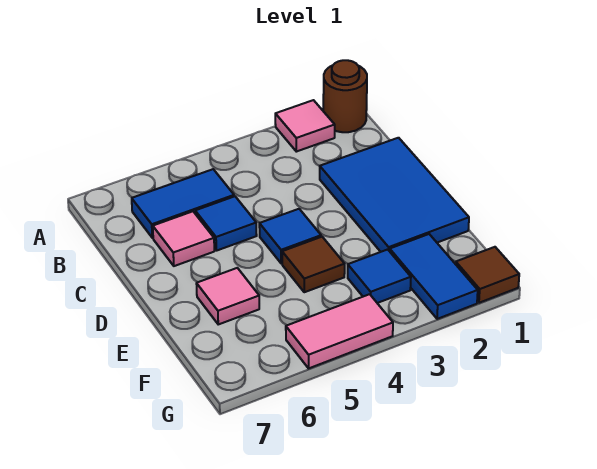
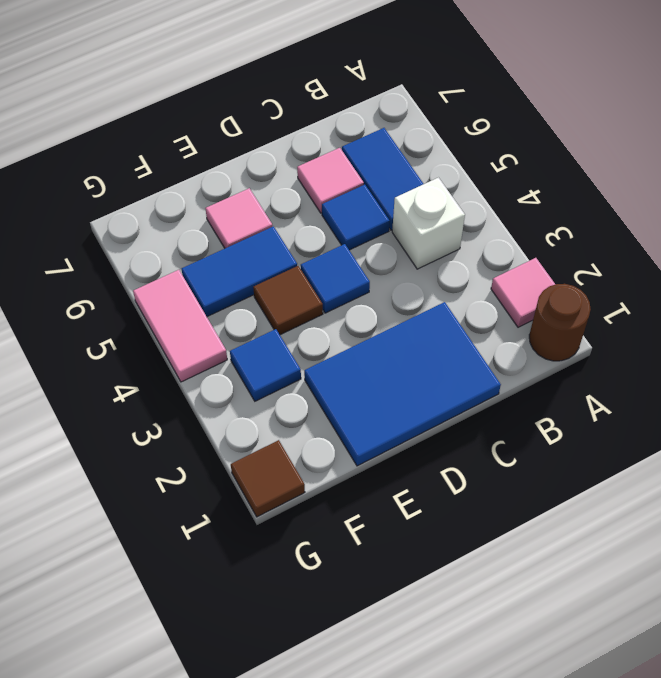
none -> white brick B4 level 1
blue tile F2:G2 level 1 -> blue tile E5:F5 level 1

